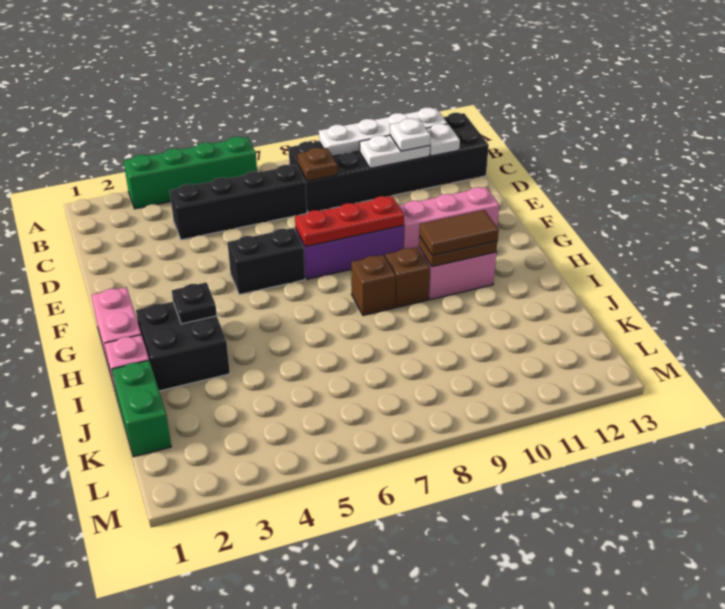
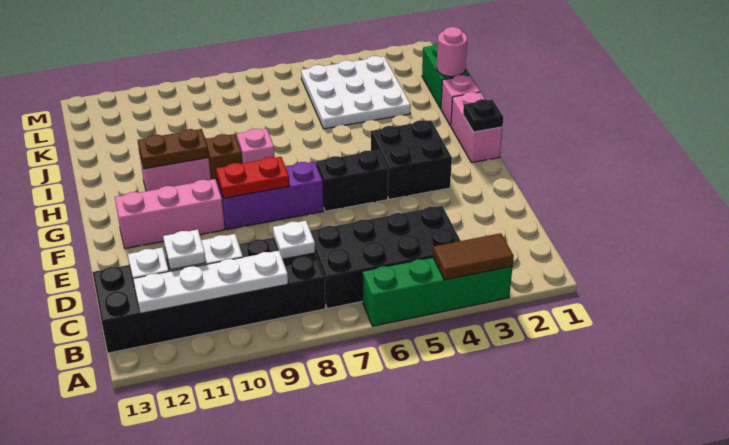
black brick C4:C7 level 1 -> black brick B4:C7 level 1
brown plate C8 level 2 -> white plate C8 level 2
red plate F7:F9 level 2 -> red plate F8:F9 level 2
black brick H2:I3 level 1 -> black brick F3:G4 level 1
black plate H3 level 2 -> black plate G1 level 2
brown brick H8 level 1 -> pink brick H8 level 1
brown tile H10:H11 level 3 -> brown tile A3:A4 level 2
none -> pink round brick J1 level 2
none -> white plate J3:L5 level 1

